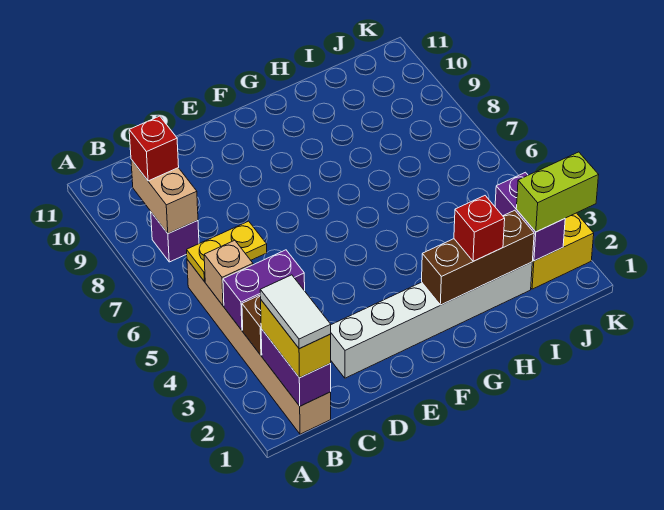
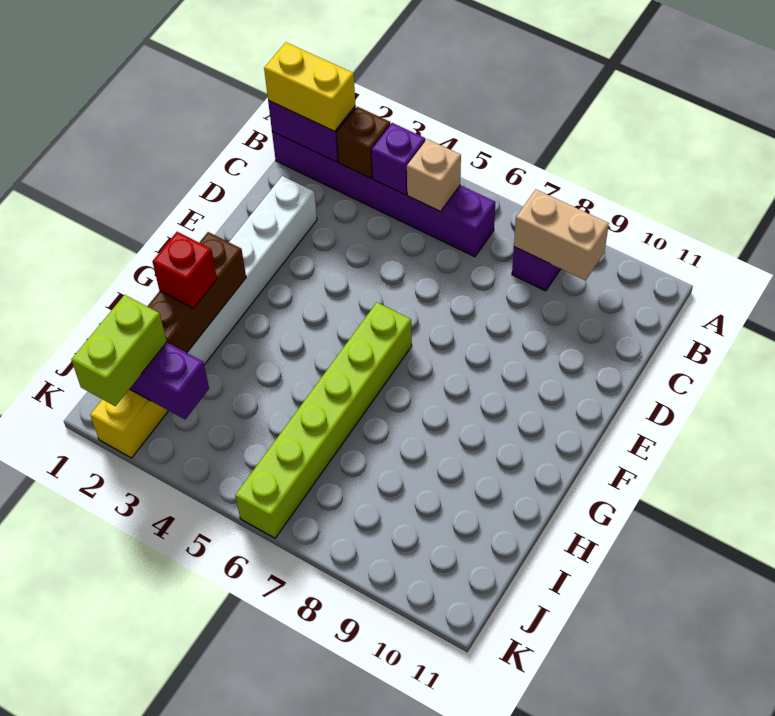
tan brick B1:B6 level 1 -> purple brick B1:B6 level 1
white tile B1:B2 level 4 -> none
purple brick B4:C4 level 2 -> purple brick B4 level 2
yellow plate B6:C6 level 2 -> none
red brick B9 level 3 -> none
none -> lime brick F6:K6 level 1

